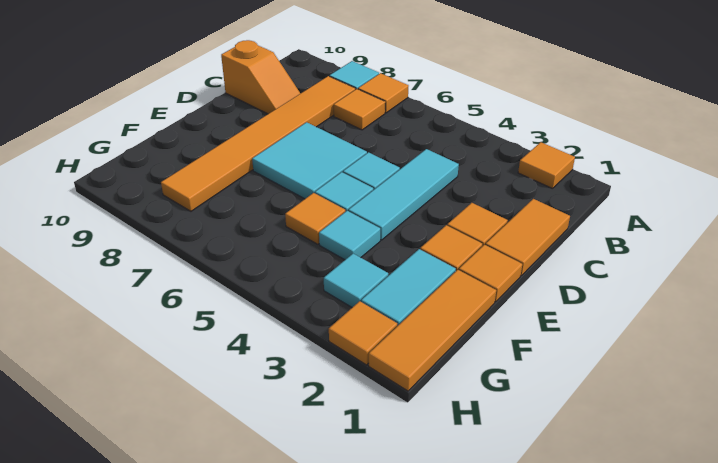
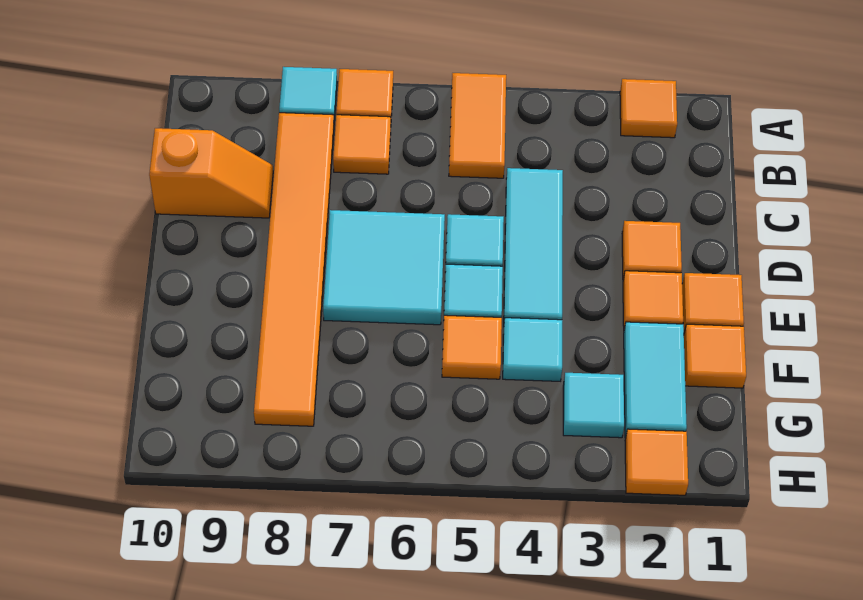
orange tile C1:D1 level 1 -> orange tile A5:B5 level 1
orange tile F1:H1 level 1 -> orange tile F1 level 1

